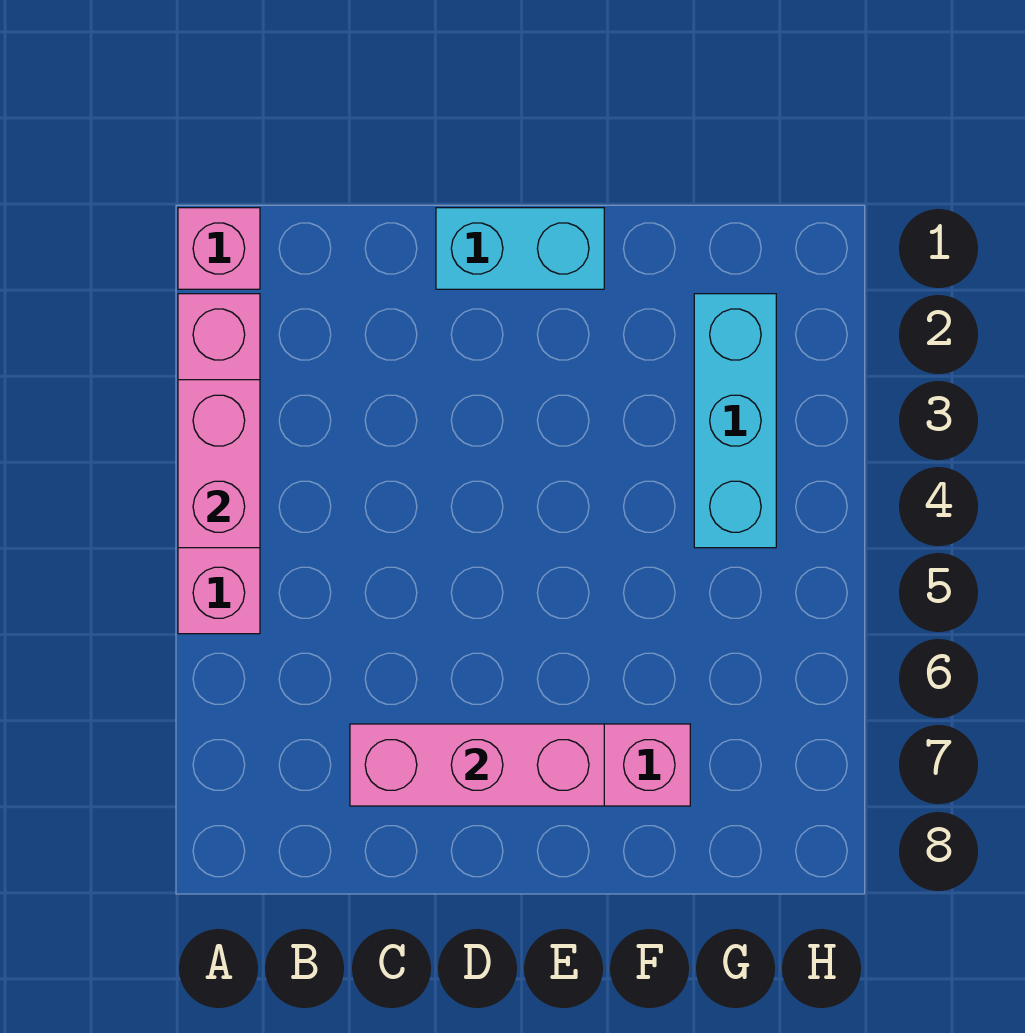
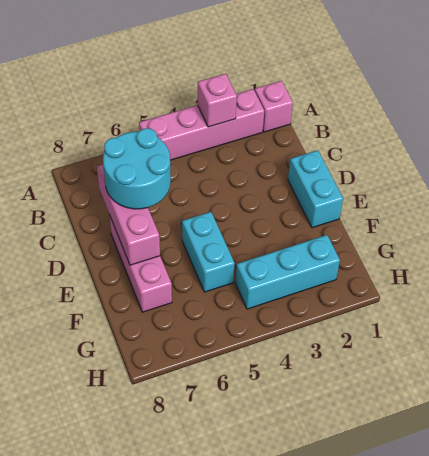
pink brick A3:A4 level 2 -> pink brick A3 level 2
none -> cyan round brick C6:D7 level 3
none -> cyan brick E5:F5 level 1

